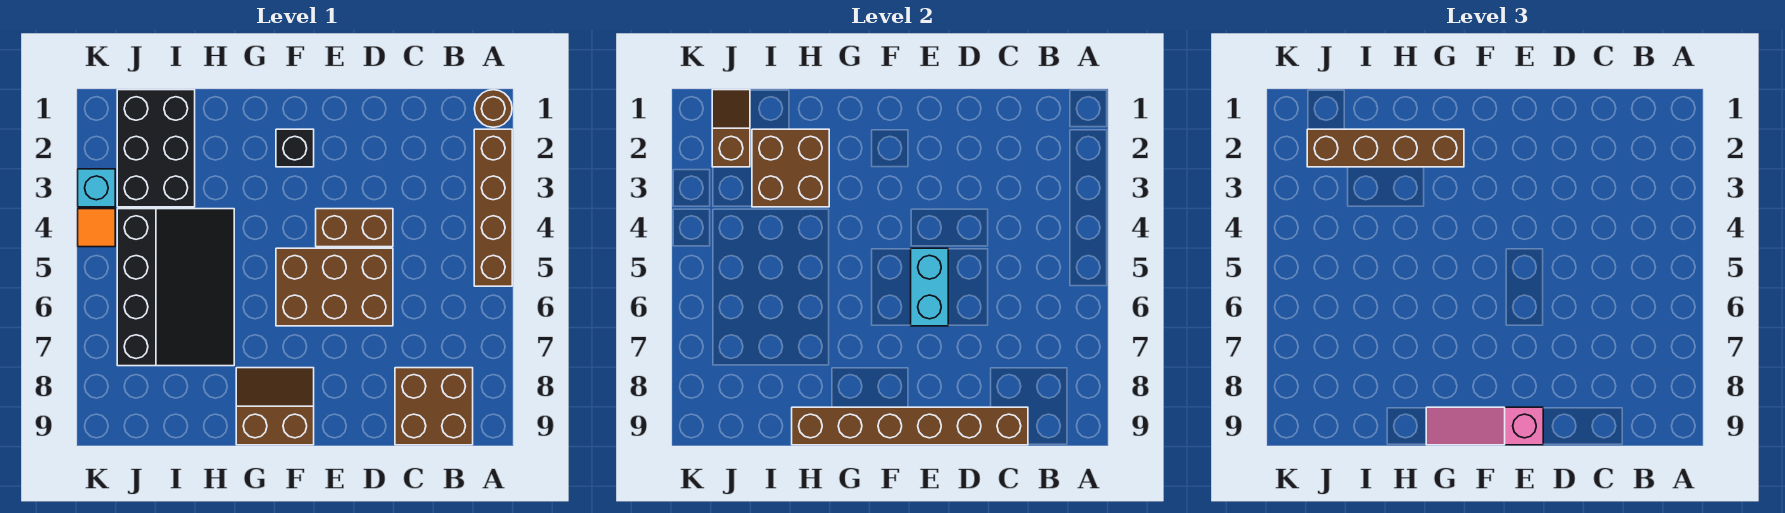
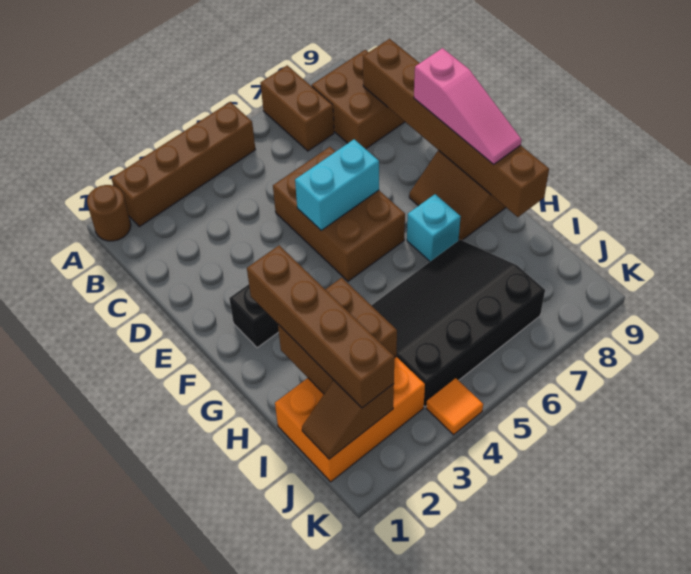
brown brick D4:E4 level 1 -> brown brick A7:B7 level 1
black brick I1:J3 level 1 -> orange brick I1:J3 level 1
cyan brick K3 level 1 -> cyan brick G7 level 1

